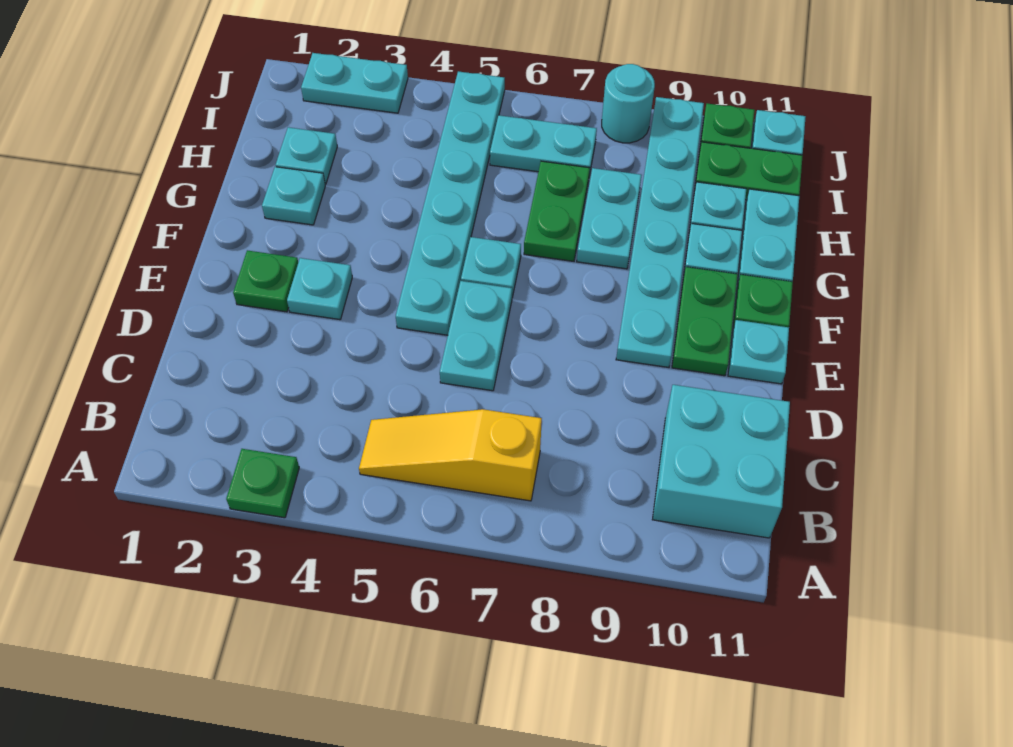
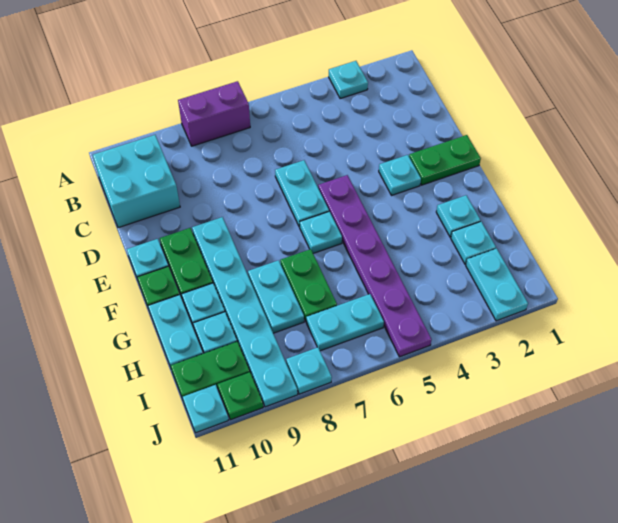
green plate A3 level 1 -> cyan plate A3 level 1
none -> purple brick A7:A8 level 1
yellow slope B5:B7 level 1 top 7 -> none
green plate E2 level 1 -> green plate E1:E2 level 1
cyan plate E5:J5 level 1 -> purple plate E5:J5 level 1
cyan plate J2:J3 level 1 -> cyan plate I2:J2 level 1
cyan round brick J8 level 1 -> cyan plate J8 level 1

